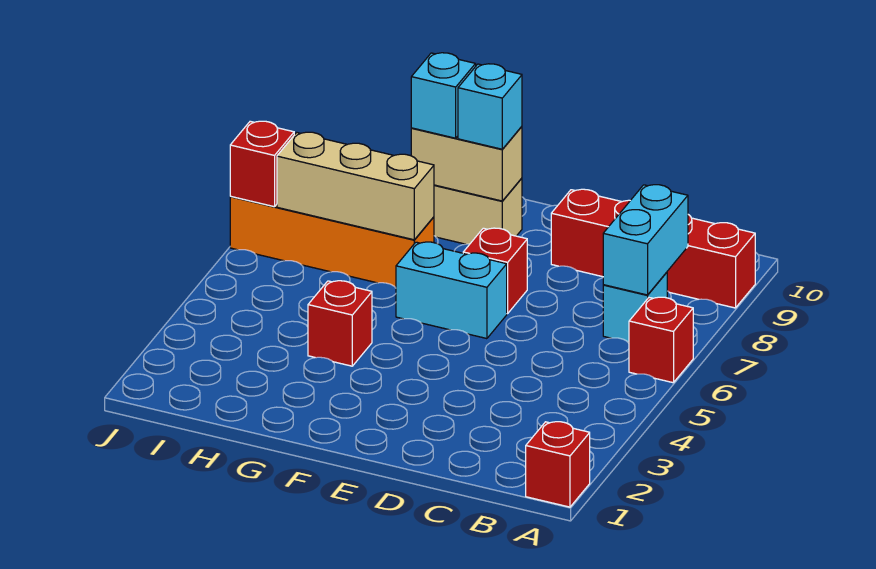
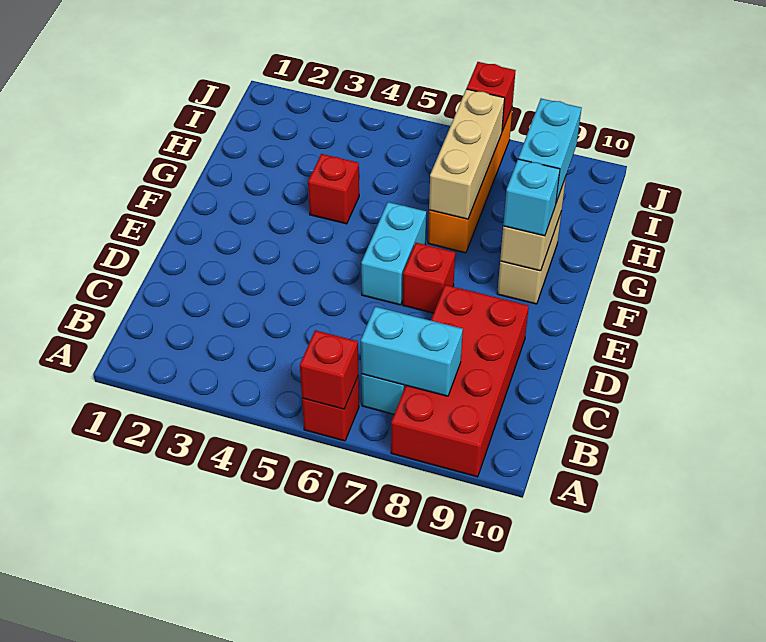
red brick A1 level 1 -> red brick A6 level 2
red brick A9:D9 level 1 -> red brick A8:D9 level 1
cyan brick G9 level 3 -> cyan brick G9:H9 level 3

